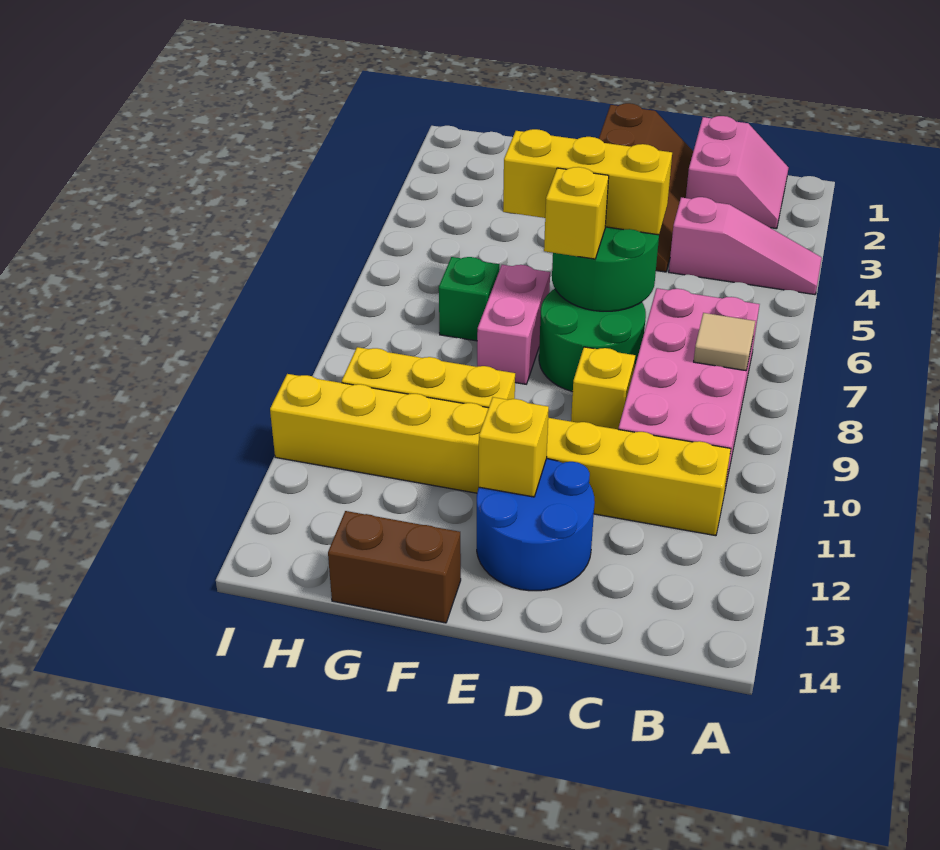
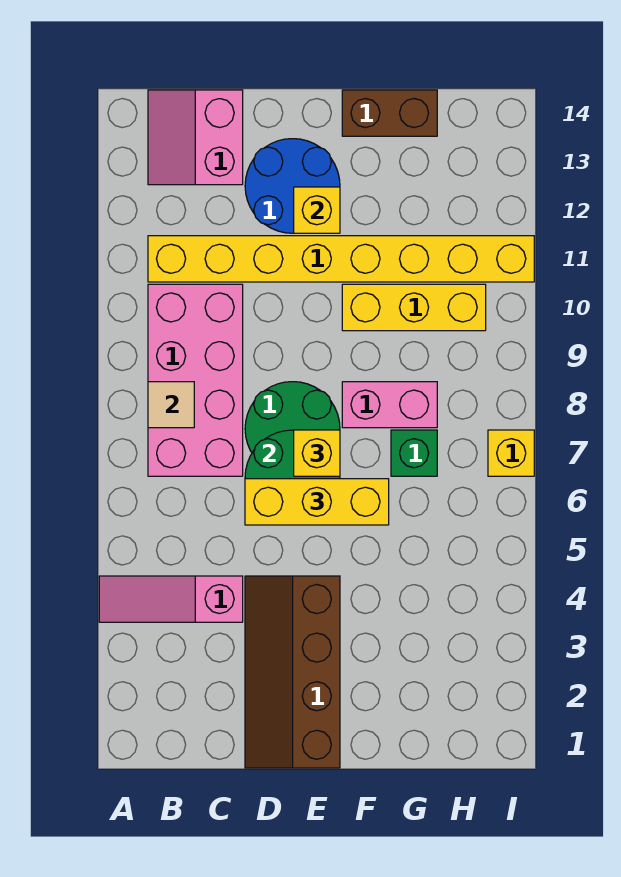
pink slope B1:C2 level 1 top C -> pink slope B13:C14 level 1 top C
yellow brick D9 level 1 -> yellow brick I7 level 1
pink brick F7:F8 level 1 -> pink brick F8:G8 level 1

